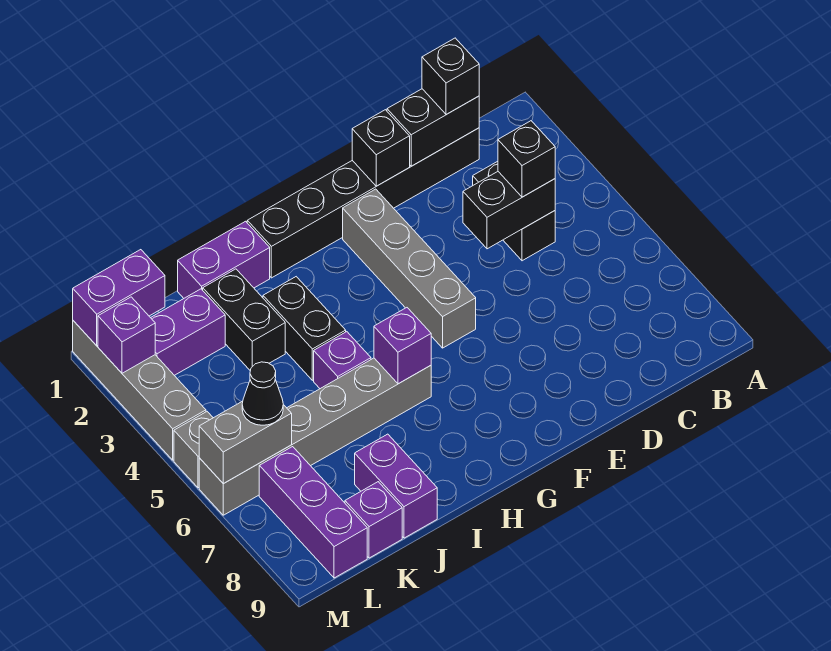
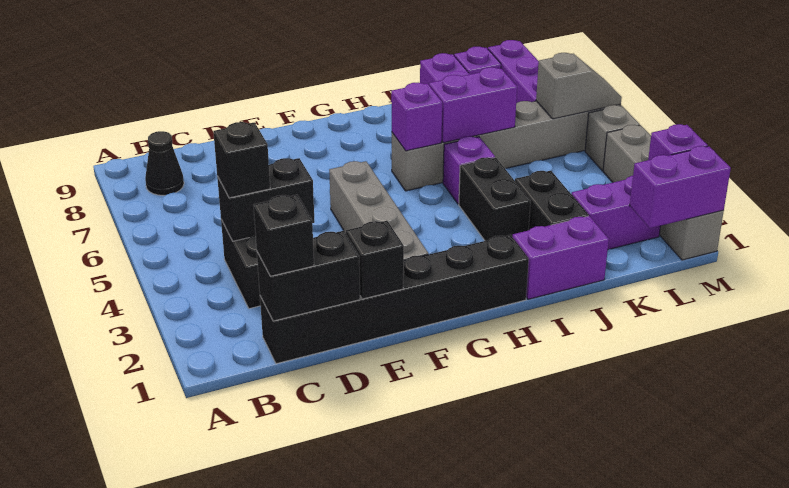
none -> purple brick I6:J6 level 2
grey brick L6:M6 level 2 -> grey slope L6:M6 level 2 top L
black cone L6 level 3 -> black cone B8 level 1

